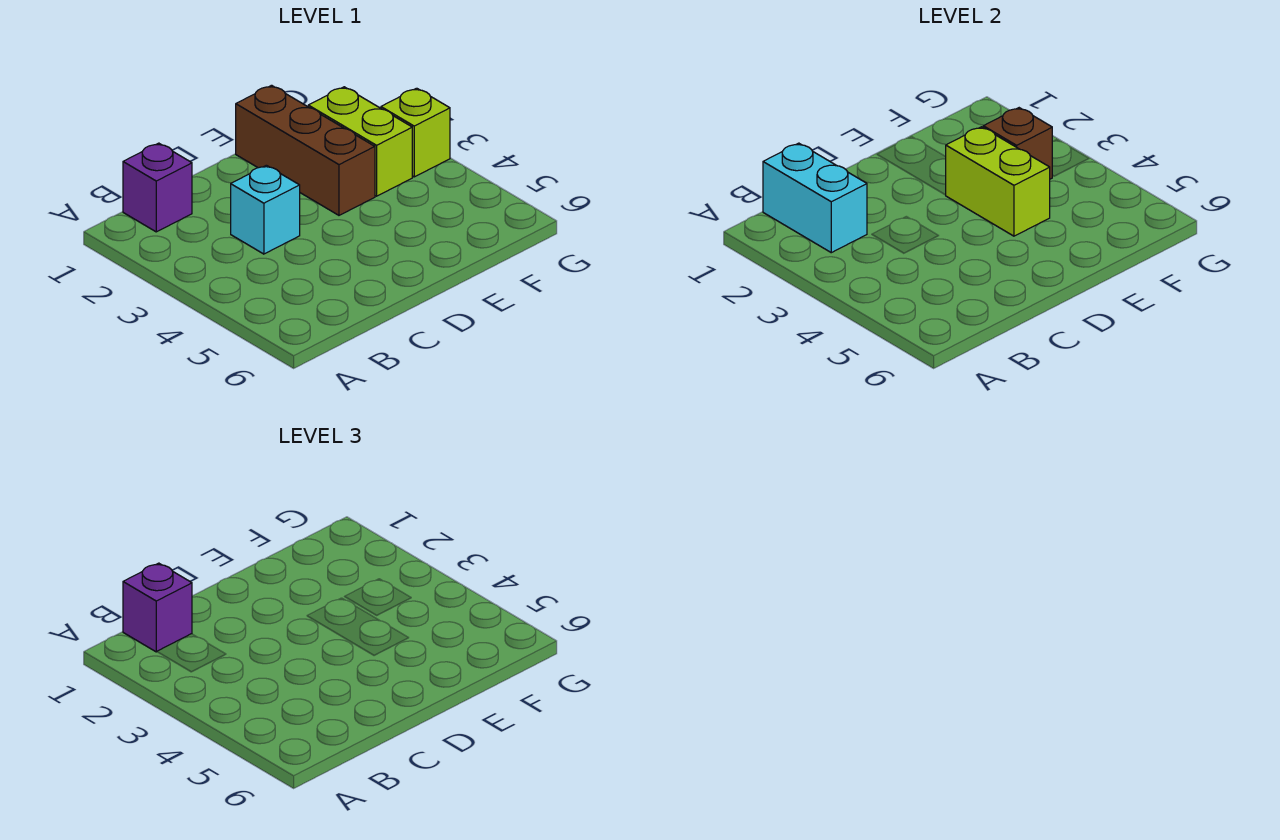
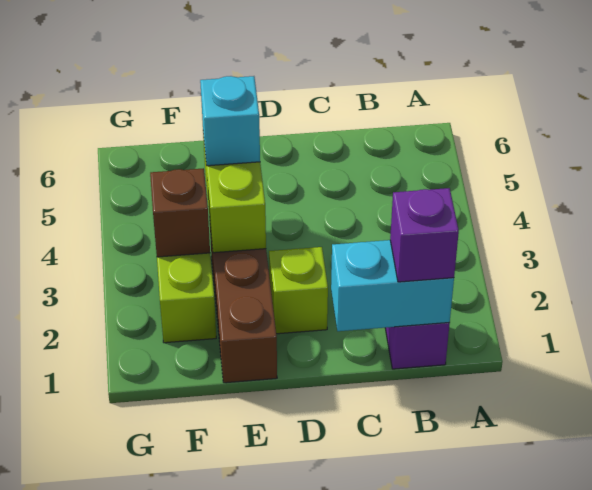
cyan brick B1:B2 level 2 -> cyan brick B1:C1 level 2
cyan brick C3 level 1 -> cyan brick E4 level 3
lime brick G3 level 1 -> lime brick D2 level 1

